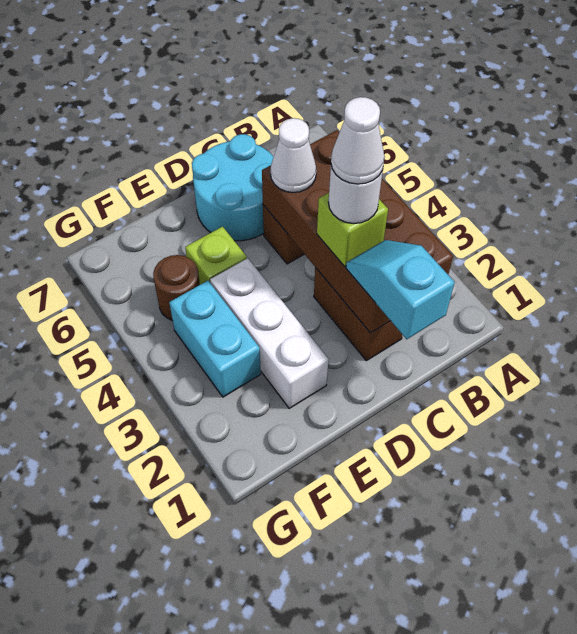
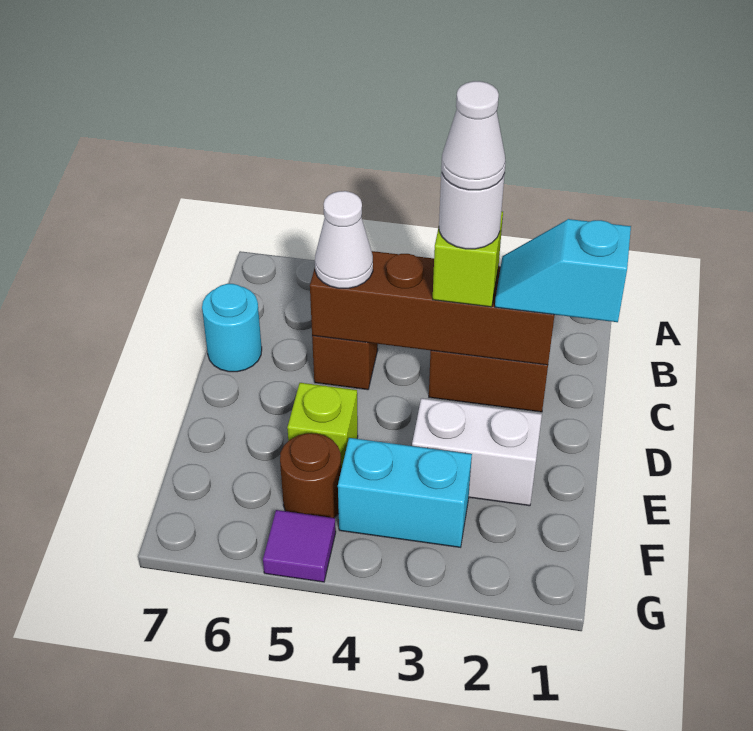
brown brick B2:C5 level 2 -> brown brick C2:C5 level 2
cyan round brick C6:D7 level 1 -> cyan round brick C7 level 1
white brick E2:E4 level 1 -> white brick E2:E3 level 1
none -> purple tile G5 level 1

